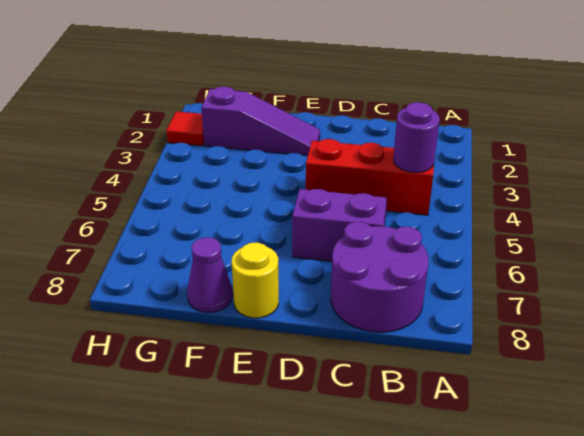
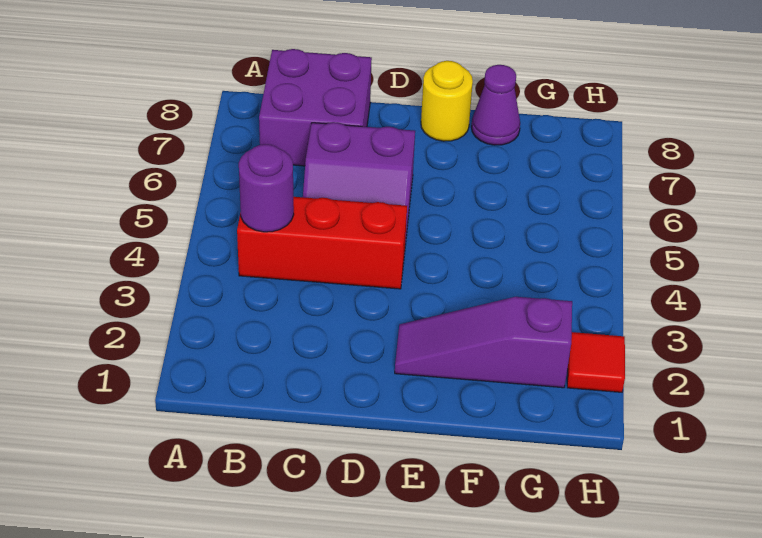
purple round brick B7:C8 level 1 -> purple brick B7:C8 level 1

